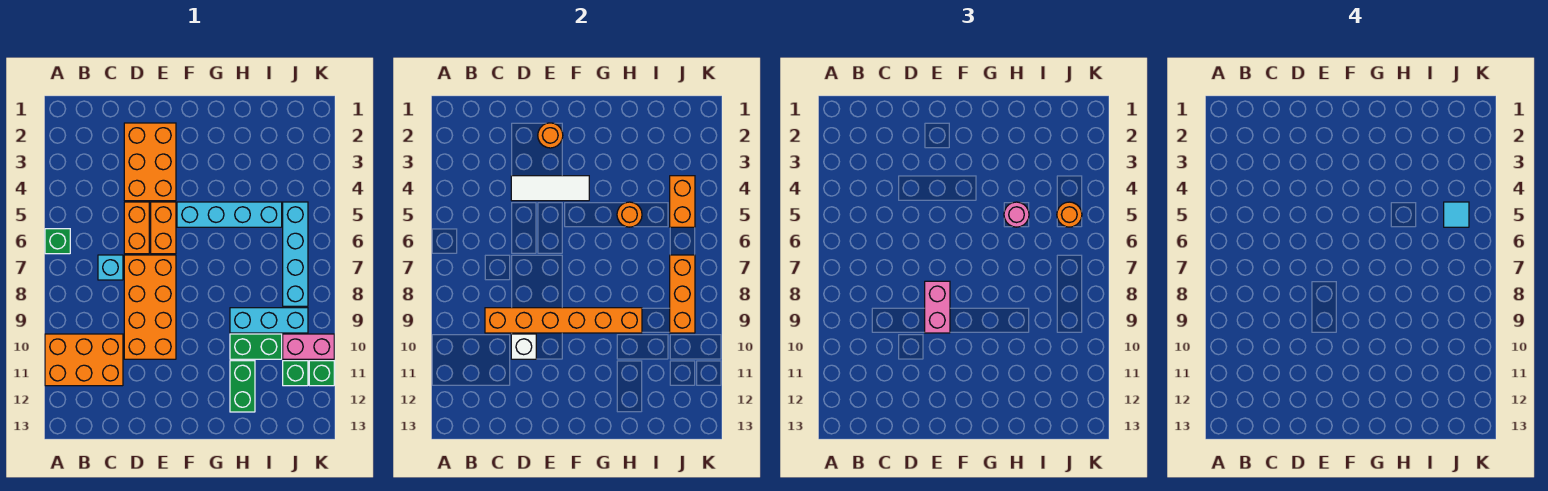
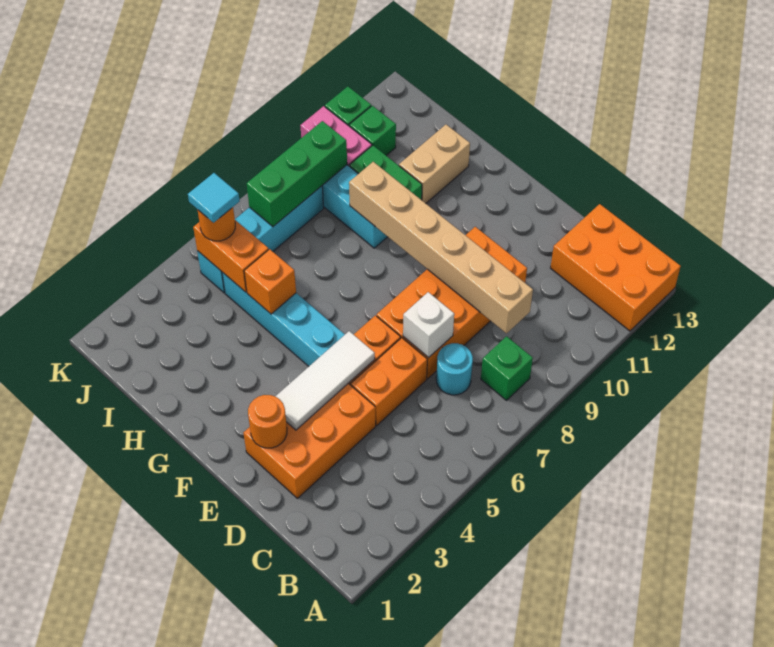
green brick A6 level 1 -> green brick B8 level 1
orange brick A10:C11 level 1 -> orange brick A12:C13 level 1
cyan brick C7 level 1 -> cyan round brick C7 level 1
orange brick C9:H9 level 2 -> tan brick C9:H9 level 2
white tile D4:F4 level 2 -> white tile E3:E5 level 2
white brick D10 level 2 -> white brick D7 level 2
pink brick E8:E9 level 3 -> none
orange round brick H5 level 2 -> orange brick H5 level 2
pink round brick H5 level 3 -> none
green brick H11:H12 level 1 -> tan brick H11:H12 level 1
orange brick J4:J5 level 2 -> orange brick I5:J5 level 2
orange brick J7:J9 level 2 -> green brick J7:J9 level 2

